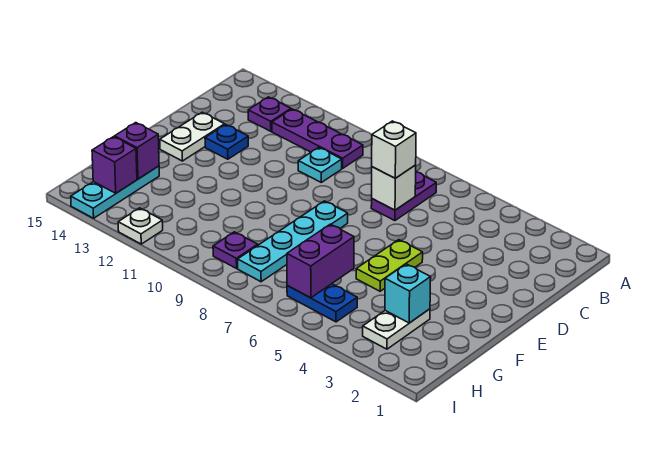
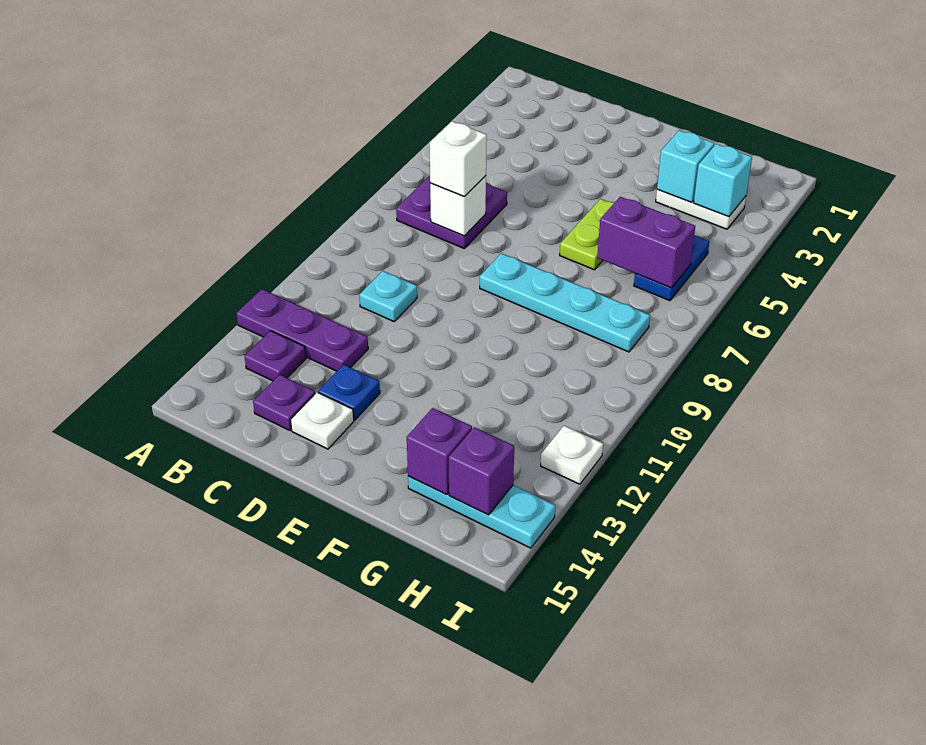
purple plate B7:C7 level 1 -> purple plate B6:C7 level 1
purple plate B10:B12 level 1 -> purple plate A12:C12 level 1
white plate D14:E14 level 1 -> white plate D14 level 1
lime plate E5:F5 level 1 -> lime plate F5:F6 level 1
none -> cyan brick H3 level 2
purple plate H9 level 1 -> purple plate C14 level 1

